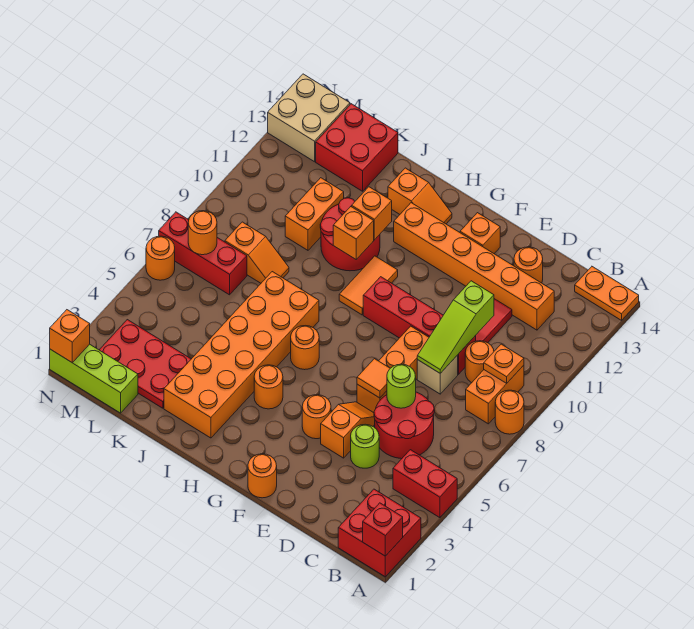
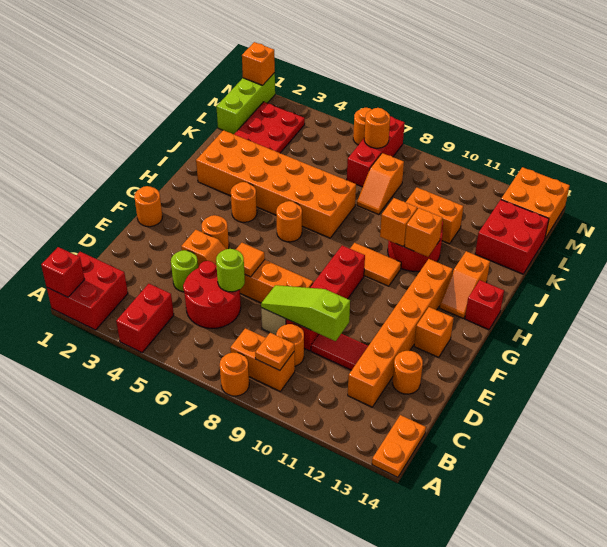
none -> red brick H14 level 1
tan brick M13:N14 level 1 -> orange brick M13:N14 level 1

